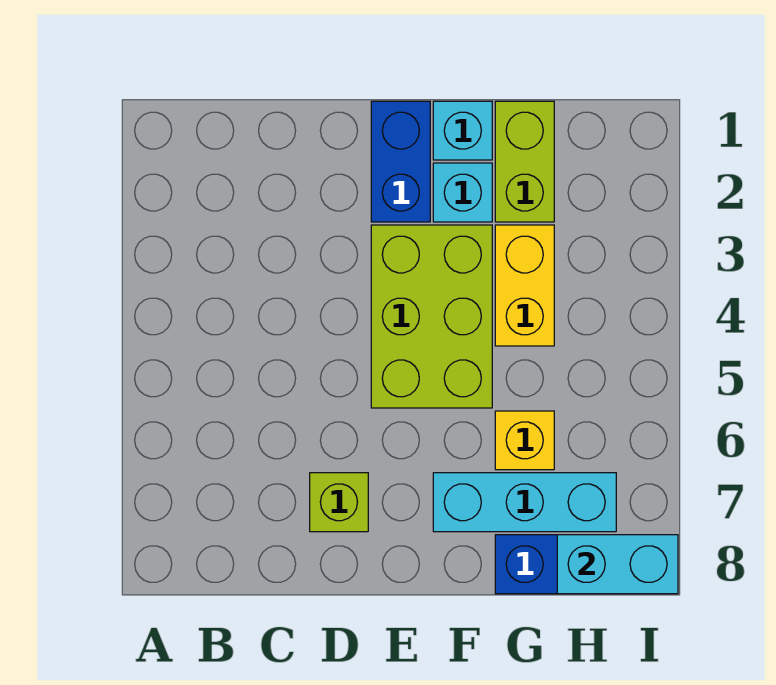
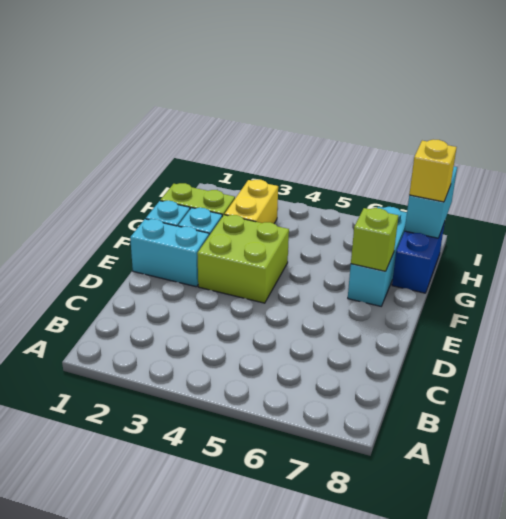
lime brick D7 level 1 -> lime brick F7 level 2
blue brick E1:E2 level 1 -> cyan brick E1:E2 level 1
lime brick E3:F5 level 1 -> lime brick E3:F4 level 1
yellow brick G3:G4 level 1 -> yellow brick G3:H3 level 1
yellow brick G6 level 1 -> yellow brick H8 level 3

